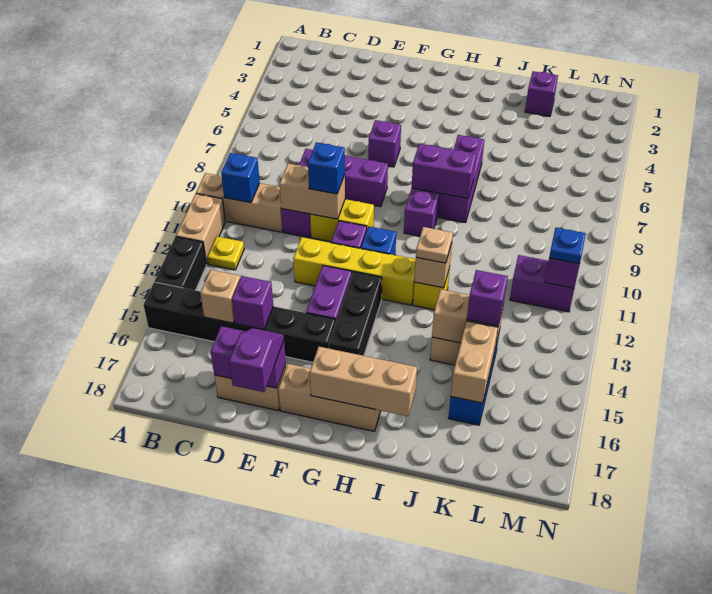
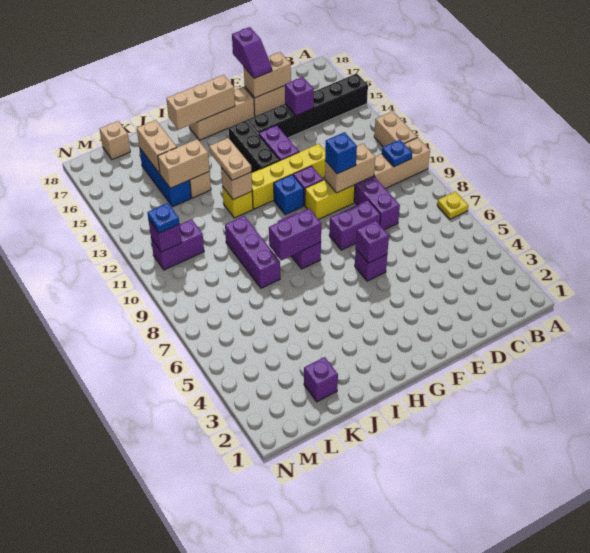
black brick A13:A14 level 1 -> none
blue brick B10 level 2 -> blue plate B10 level 2
yellow plate B12 level 1 -> yellow plate A7 level 1
tan brick C15 level 2 -> tan brick L18 level 1
purple brick D17:E17 level 2 -> tan brick D17:E17 level 2
purple brick I6:I8 level 1 -> purple brick J8:J10 level 1
tan plate I12 level 3 -> tan plate I12:I13 level 3
purple brick K14 level 3 -> purple brick F6 level 2

